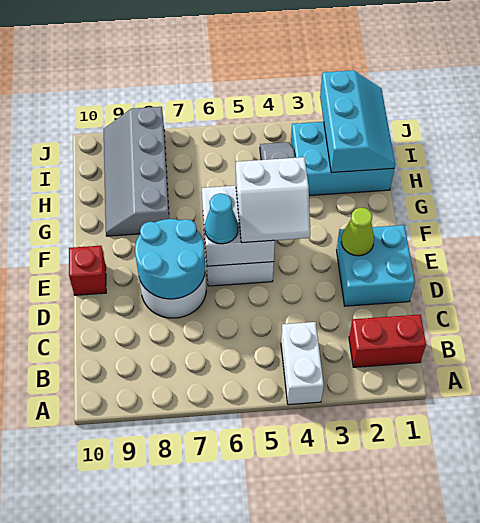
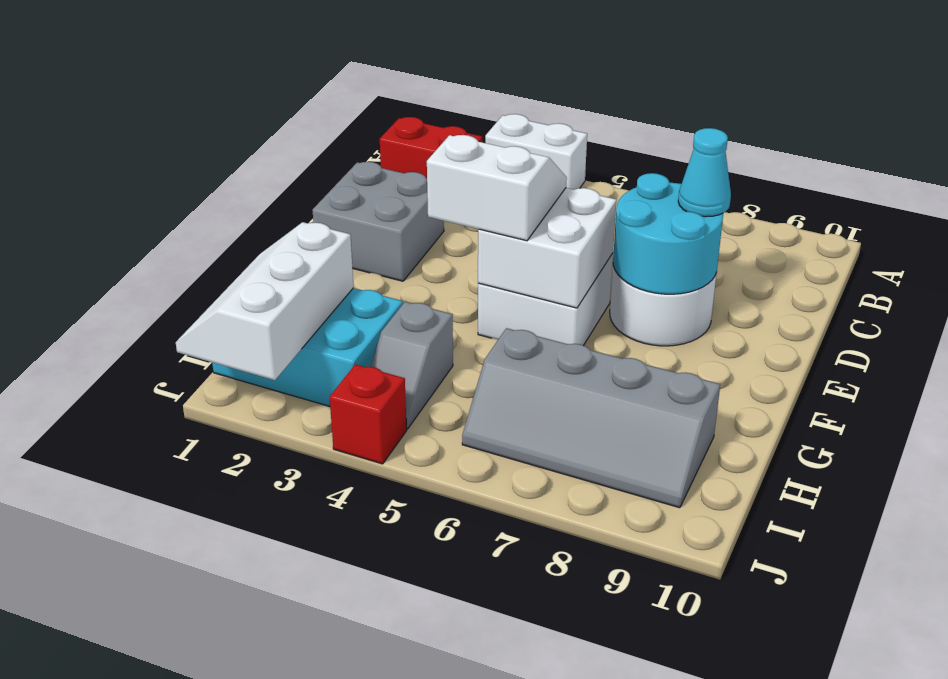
white brick A4:B4 level 1 -> white brick A3:A4 level 1
cyan brick D1:E2 level 1 -> grey brick D1:E2 level 1
lime cone E2 level 2 -> none
cyan cone E6 level 3 -> cyan cone D8 level 3
red brick E10 level 1 -> red brick J4 level 1
grey slope G8:J9 level 1 top 8 -> grey slope H6:I9 level 1 top H
cyan slope H1:J2 level 2 top 2 -> white slope H1:J2 level 2 top 2

